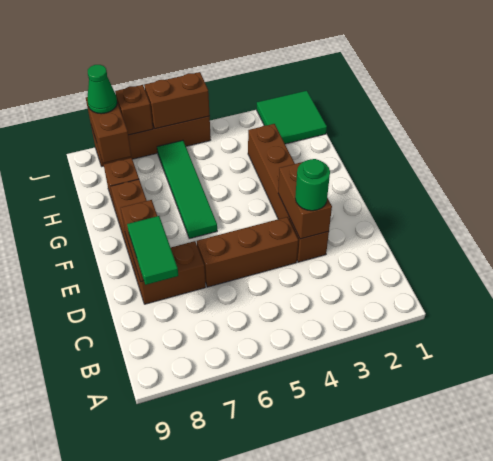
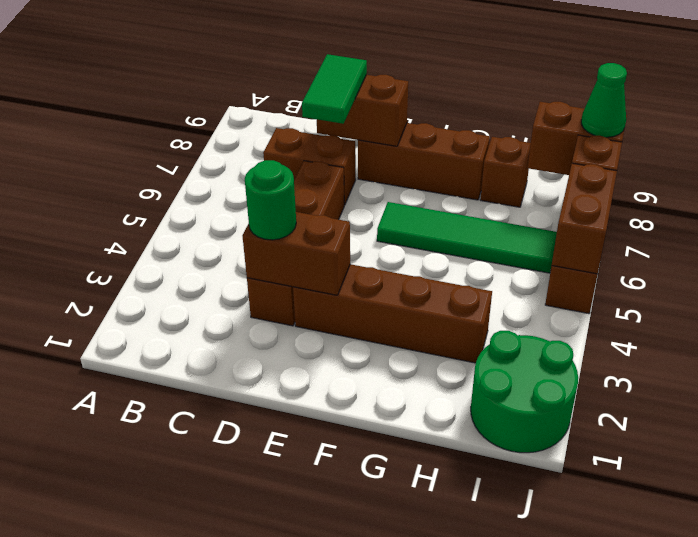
green tile C8:D8 level 3 -> green tile D7:D8 level 3
brown brick D7:D8 level 1 -> brown brick C7:D7 level 1
green tile I1:J2 level 1 -> green round brick I1:J2 level 1

